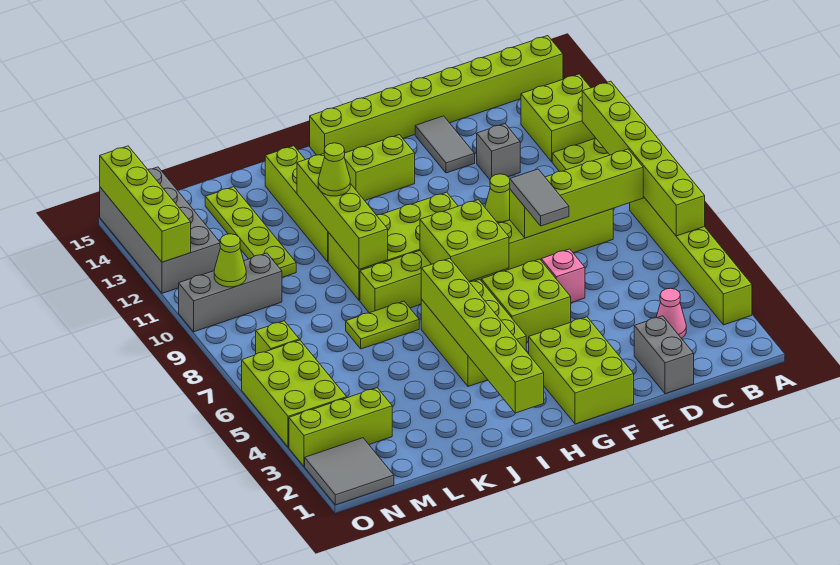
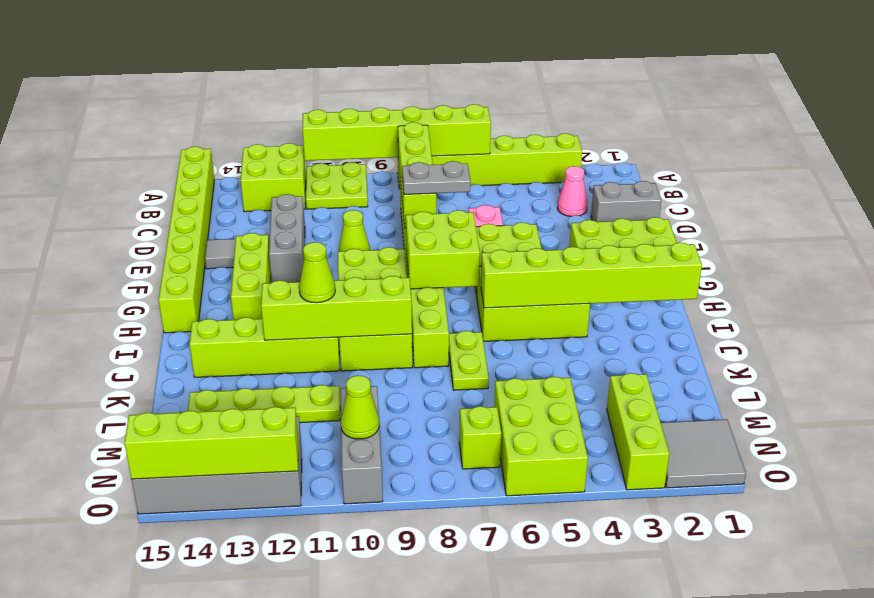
grey brick D12 level 1 -> grey brick D12:F12 level 1
grey tile E7:E8 level 3 -> grey plate E7:E8 level 3
lime brick G13:H13 level 1 -> lime brick F13:H13 level 1
lime brick N4:O6 level 1 -> lime brick M5:O6 level 1

